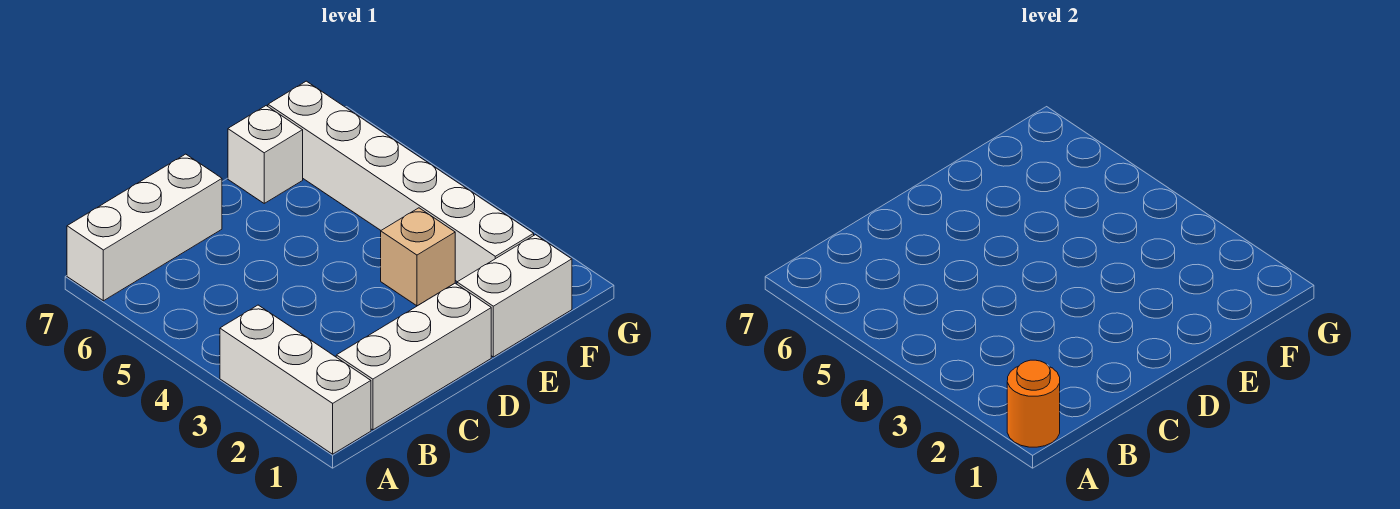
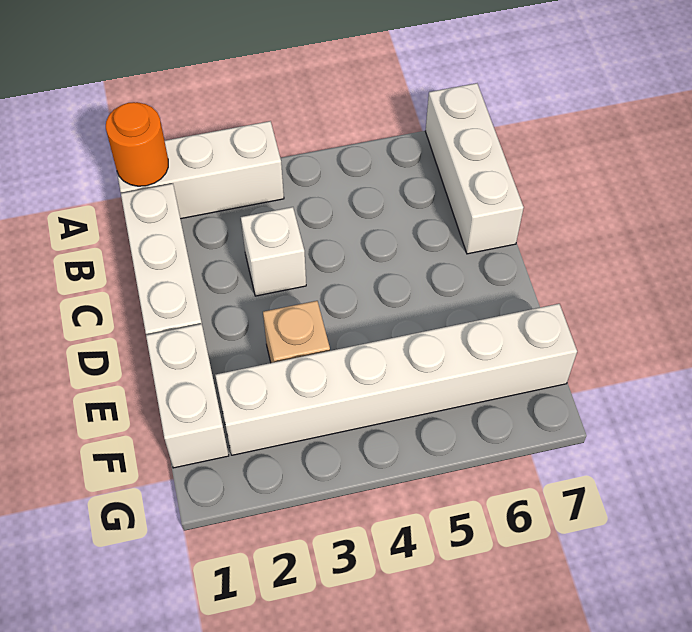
white brick E7 level 1 -> white brick C3 level 1

